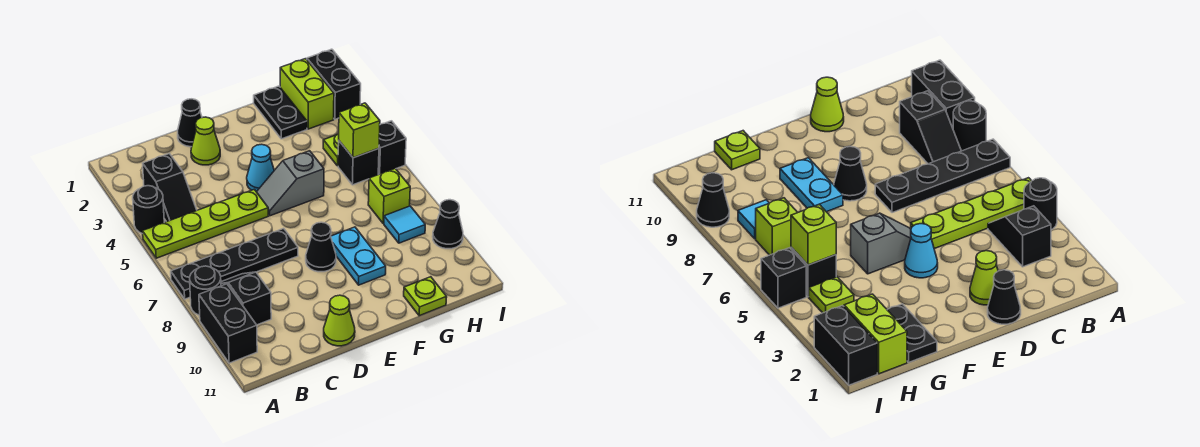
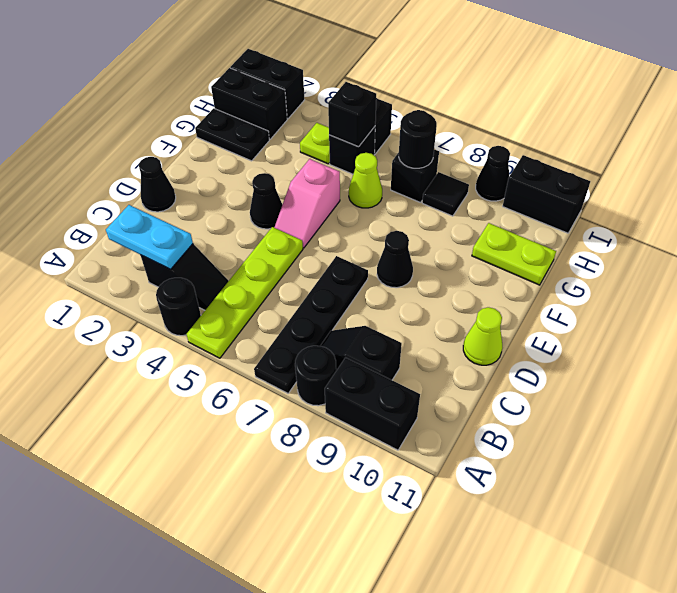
lime cone D2 level 1 -> lime cone G6 level 1
cyan cone E4 level 1 -> black cone E4 level 1
grey slope E5:F5 level 1 top F -> pink slope E5:F5 level 1 top F
cyan plate F8:F9 level 1 -> cyan plate B2:B3 level 2
lime plate G11 level 1 -> lime plate G10:G11 level 1
lime brick H1:H2 level 1 -> black brick H1:H2 level 1
lime brick H5 level 2 -> black brick H5 level 2
lime brick H7 level 1 -> black brick H7 level 1
none -> black round brick H7 level 2
cyan tile H8 level 1 -> black tile H8 level 1
none -> black brick I10:I11 level 1

